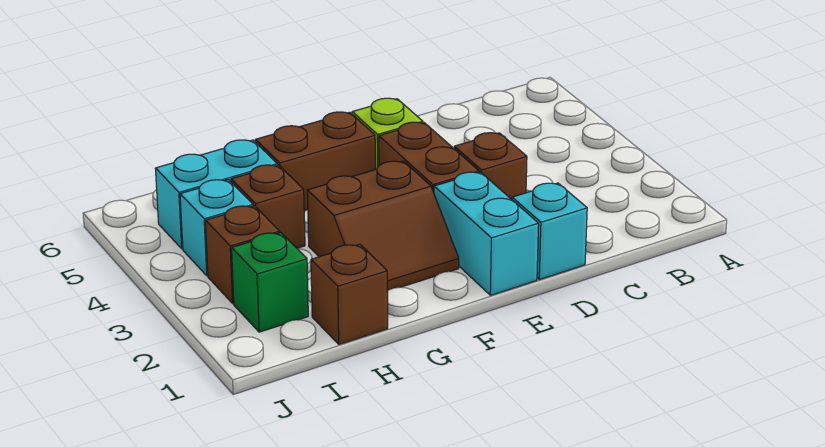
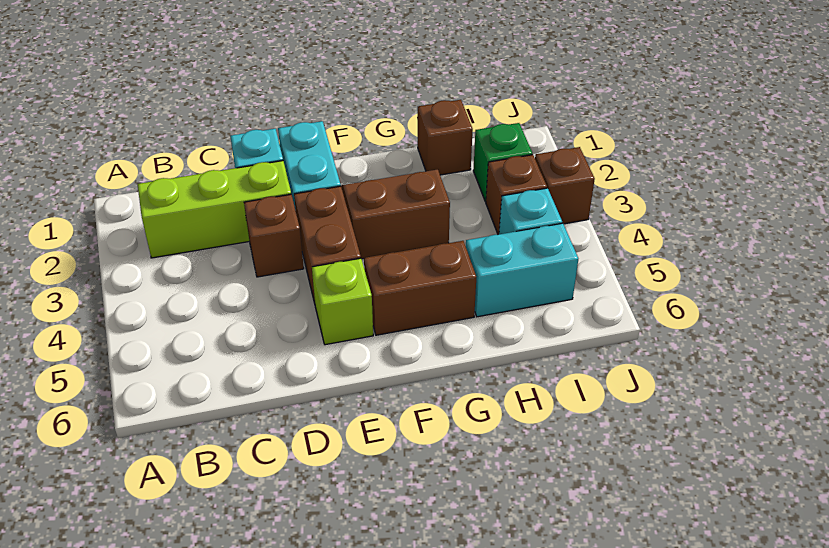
none -> lime brick B2:D2 level 1
brown brick H4 level 1 -> brown brick J3 level 1

